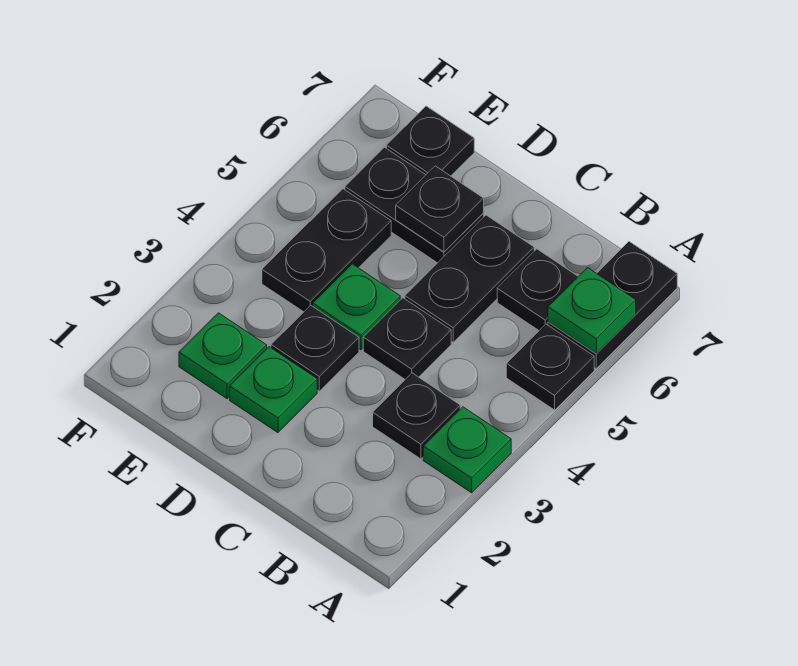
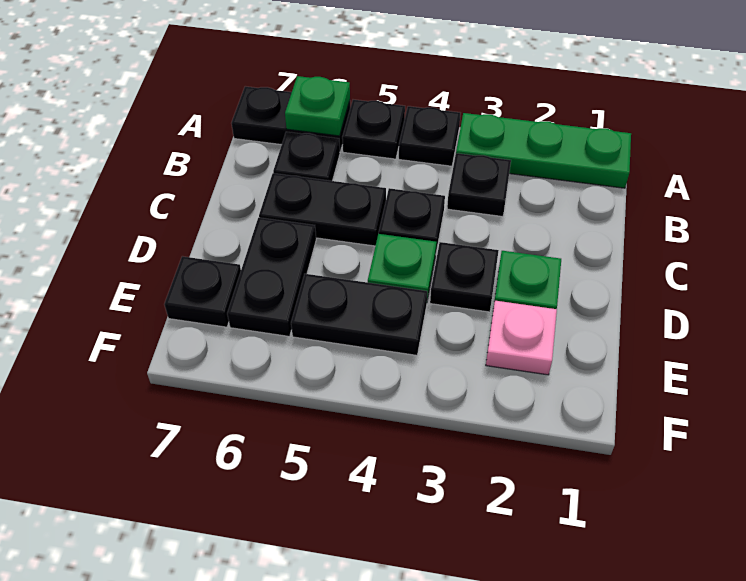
green plate A3 level 1 -> green plate A1:A3 level 1
black plate D6 level 2 -> black plate A4 level 1
green plate E2 level 1 -> pink plate E2 level 1

